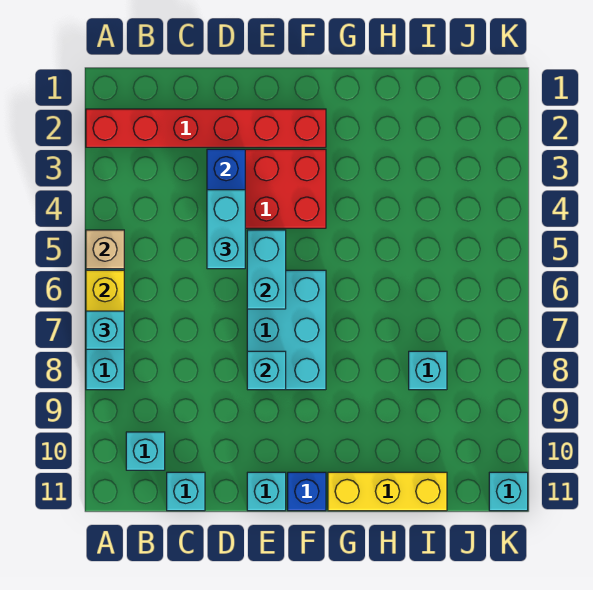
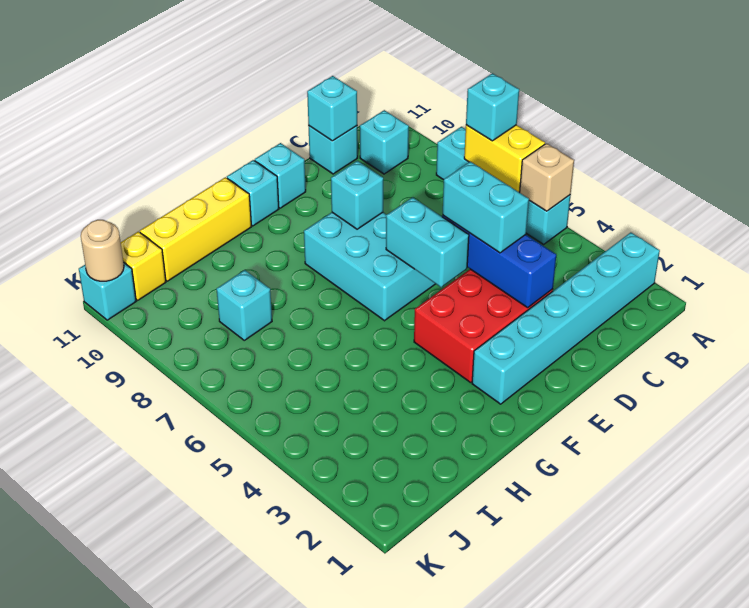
red brick A2:F2 level 1 -> cyan brick A2:F2 level 1
none -> cyan brick C11 level 2
blue brick F11 level 1 -> cyan brick F11 level 1
none -> yellow brick J11 level 1
none -> tan round brick K11 level 2

